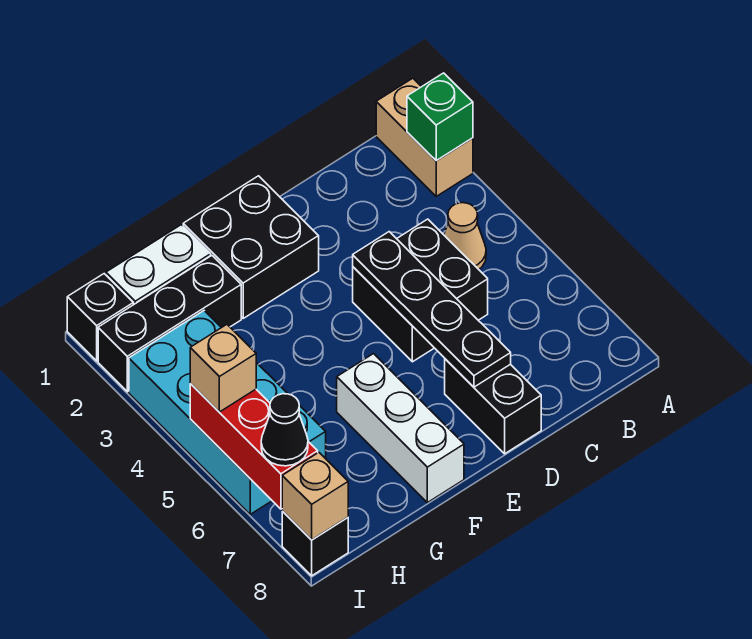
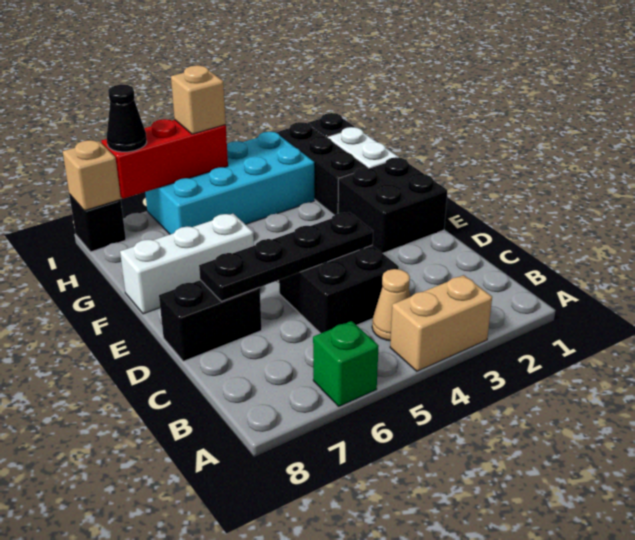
tan brick A1:A2 level 1 -> tan brick A3:A4 level 1
green brick A2 level 2 -> green brick A6 level 1

